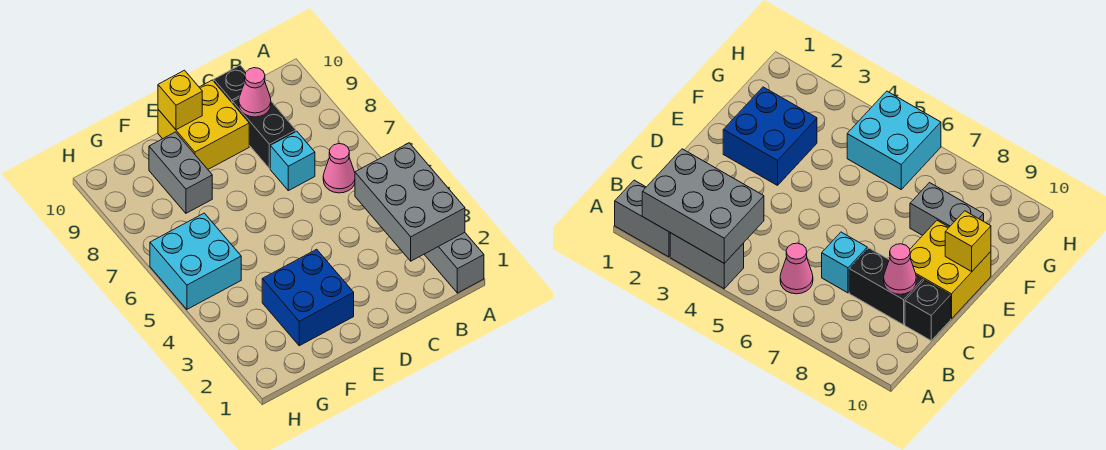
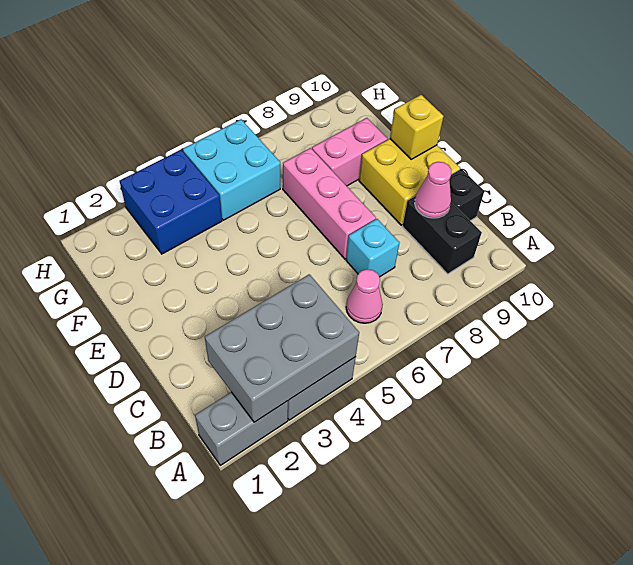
black brick C8:C9 level 1 -> black brick B9:C9 level 1
none -> pink brick D7:F7 level 1
blue brick E2:F3 level 1 -> blue brick G3:H4 level 1
grey brick F8:F9 level 1 -> pink brick F8:F9 level 1

